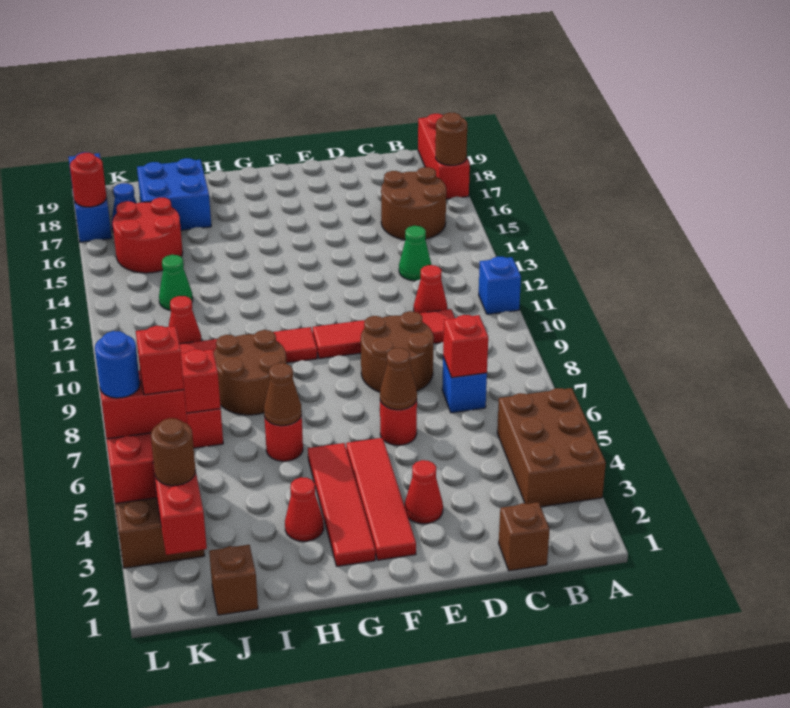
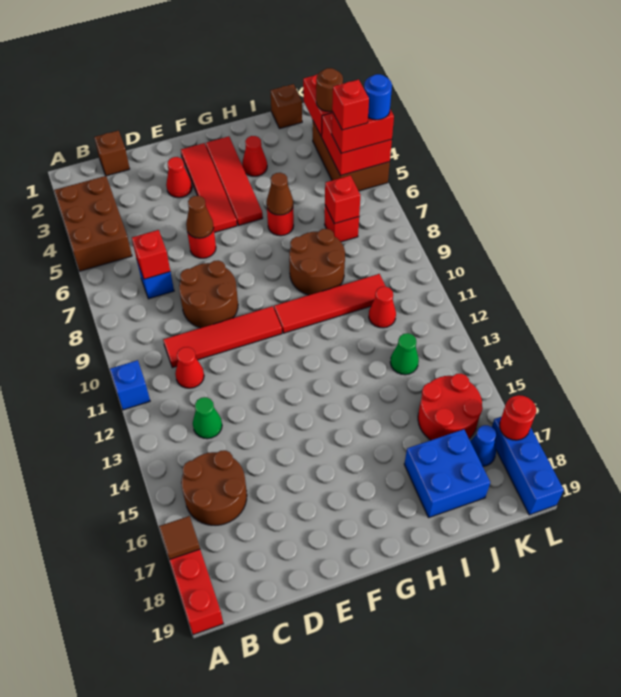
brown round brick A17 level 2 -> brown tile A17 level 2

